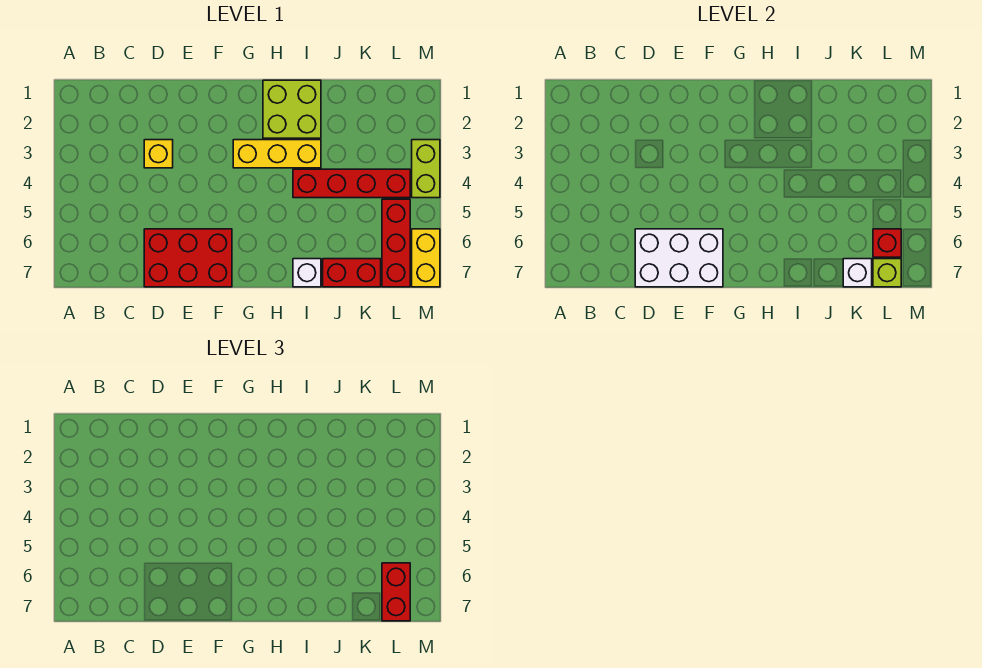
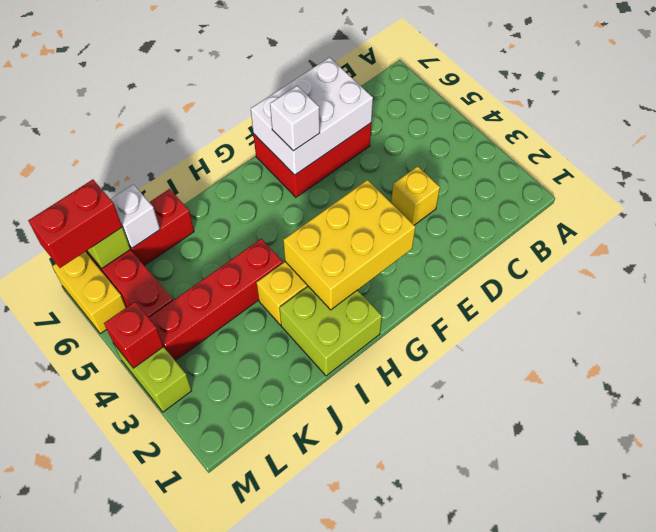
none -> yellow brick F2:H3 level 2
white brick I7 level 1 -> white brick F6 level 3
red brick L6 level 2 -> red brick M4 level 2
red brick L6:L7 level 3 -> red brick L7:M7 level 3

